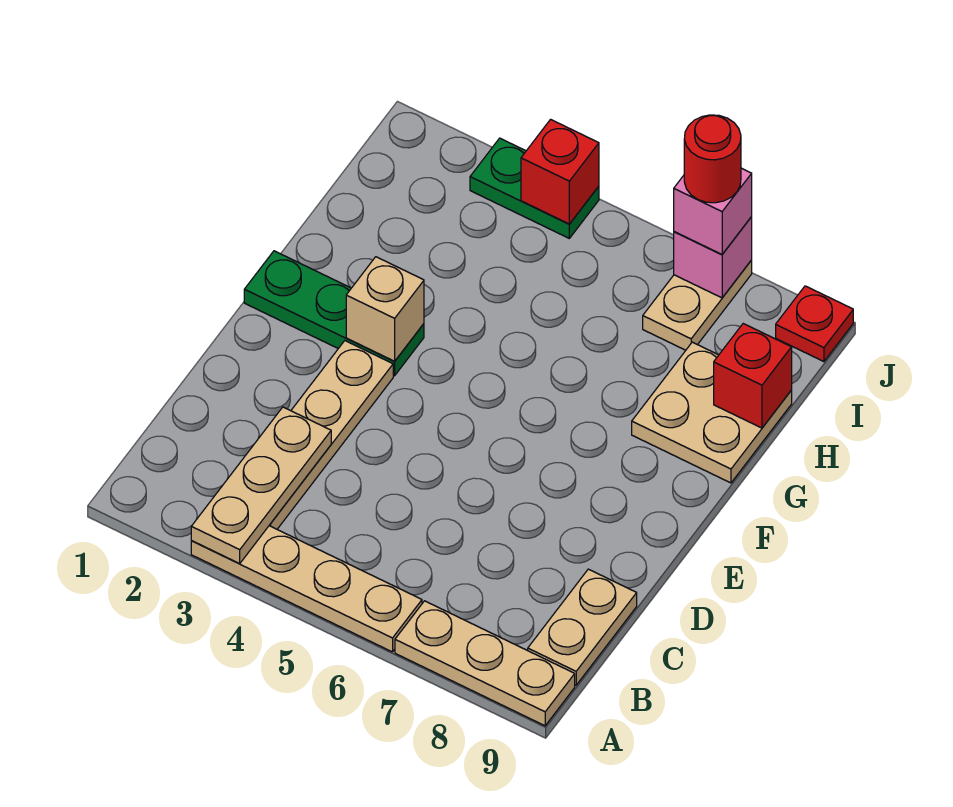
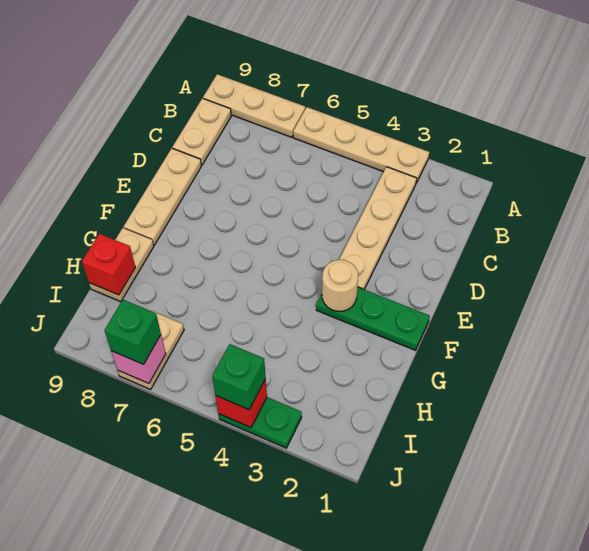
tan plate A3:C3 level 2 -> tan plate D9:F9 level 1
tan brick F3 level 2 -> tan round brick F3 level 2
tan plate G8:H9 level 1 -> tan plate G9:H9 level 1
none -> green brick J4 level 3
pink brick J7 level 3 -> green brick J7 level 3
red round brick J7 level 4 -> none
red plate J9 level 1 -> none

